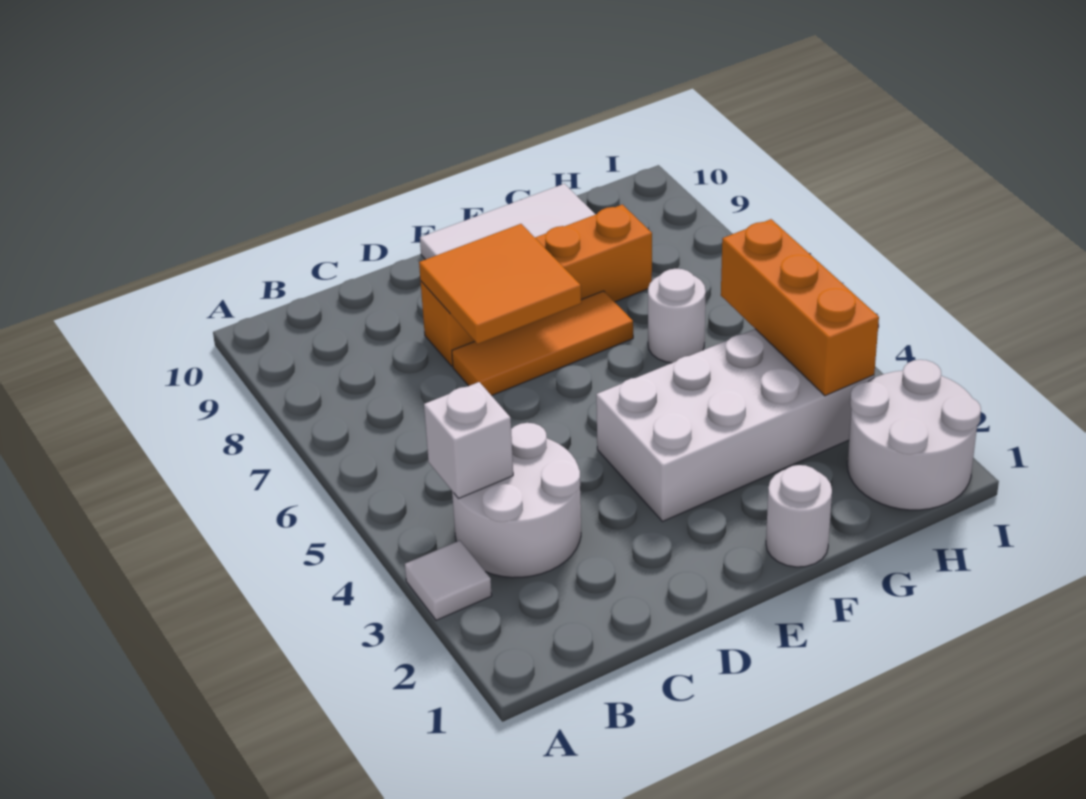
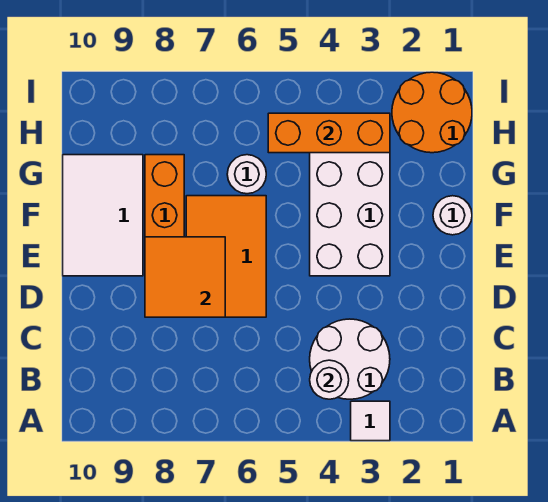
white brick B4 level 2 -> white round brick B4 level 2
orange tile D7:F7 level 1 -> orange tile D6:F7 level 1
white round brick H1:I2 level 1 -> orange round brick H1:I2 level 1

